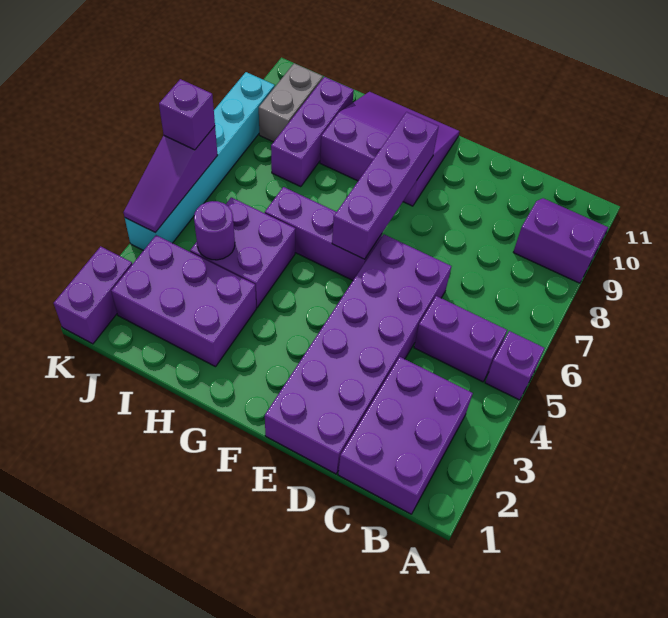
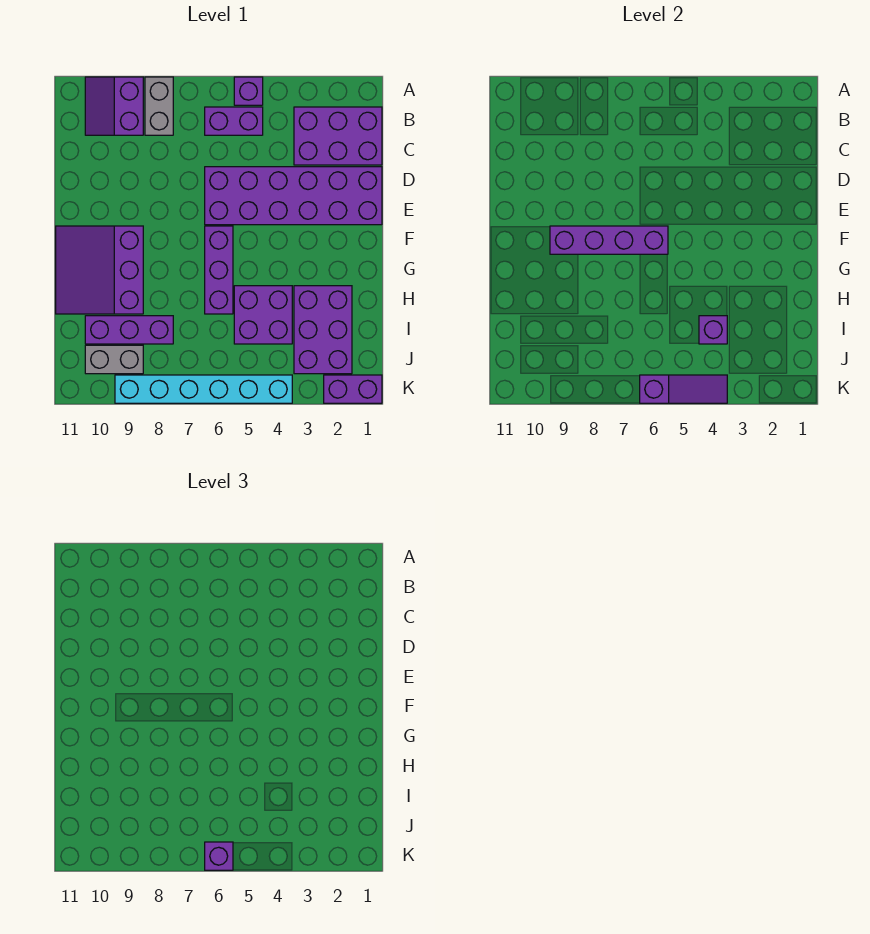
none -> grey brick A8:B8 level 1
purple brick B5:C5 level 1 -> purple brick B5:B6 level 1
purple round brick I4 level 2 -> purple brick I4 level 2

